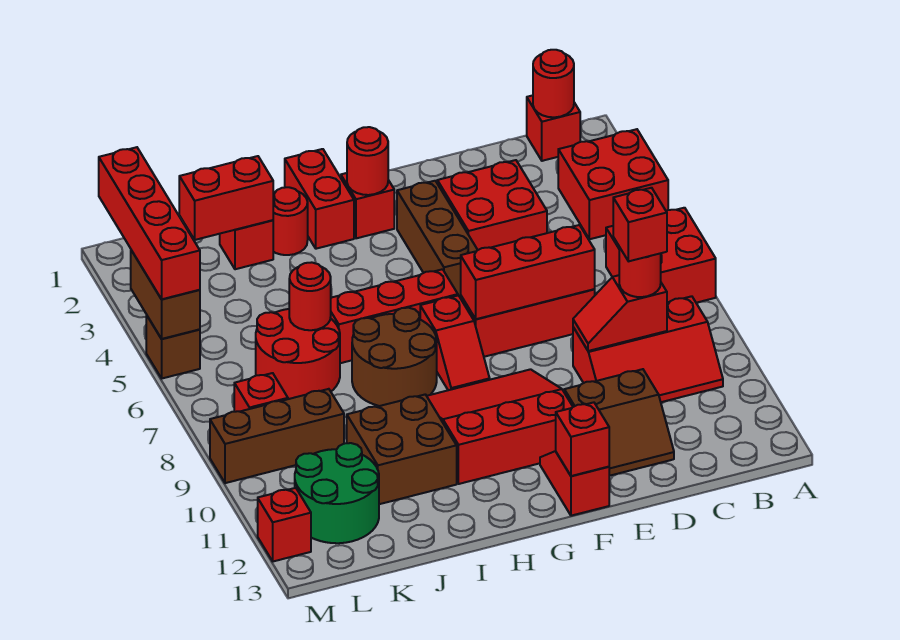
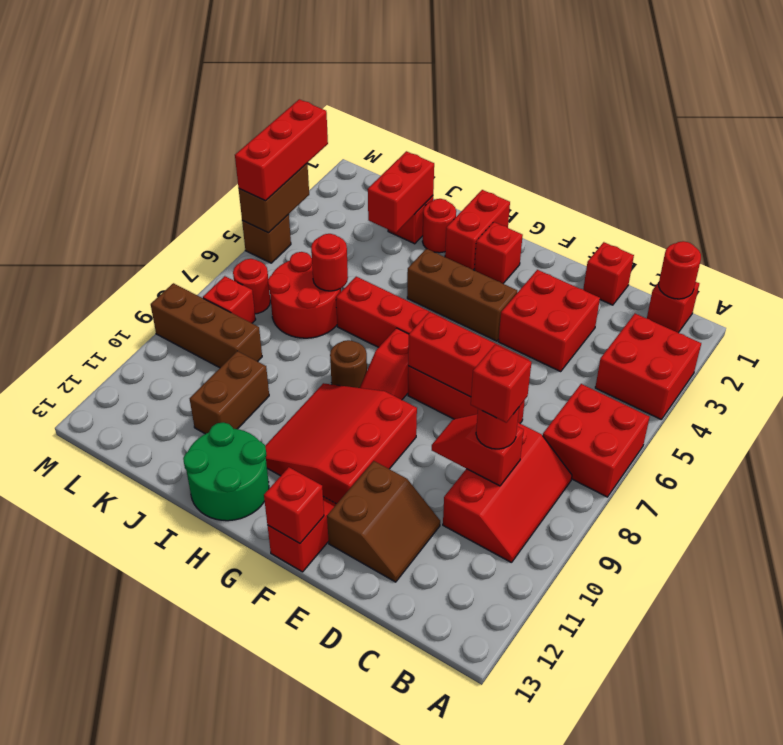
red slope B9:D10 level 1 top 9 -> red slope B8:C10 level 1 top C
brown slope D11:E12 level 1 top 11 -> brown slope D11:E12 level 1 top E
brown brick F3:F5 level 1 -> brown brick F4:H4 level 1
red slope F9:H11 level 1 top 11 -> red slope F9:H11 level 1 top F
red round brick G2 level 2 -> red round brick L7 level 1
brown round brick H7:I8 level 1 -> brown round brick H8 level 1
brown brick I10:J11 level 1 -> brown brick J10:J11 level 1
red brick J2:K2 level 2 -> red brick J2:J3 level 2
green round brick K11:L12 level 1 -> green round brick H12:I13 level 1
red brick M2:M5 level 3 -> red brick M3:M5 level 3
red brick M12 level 1 -> red brick D1 level 1

